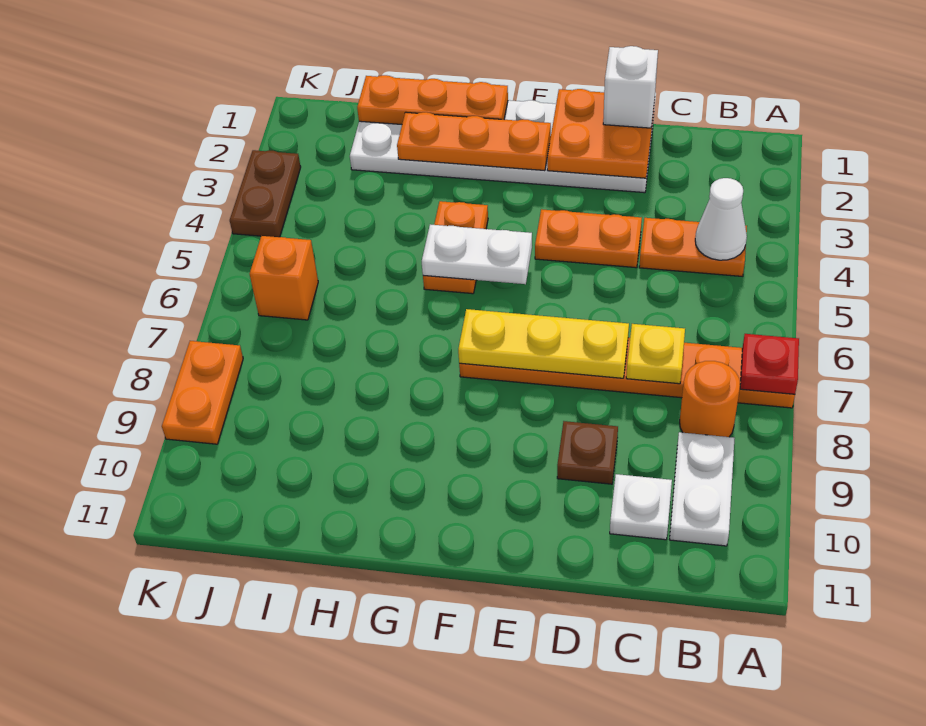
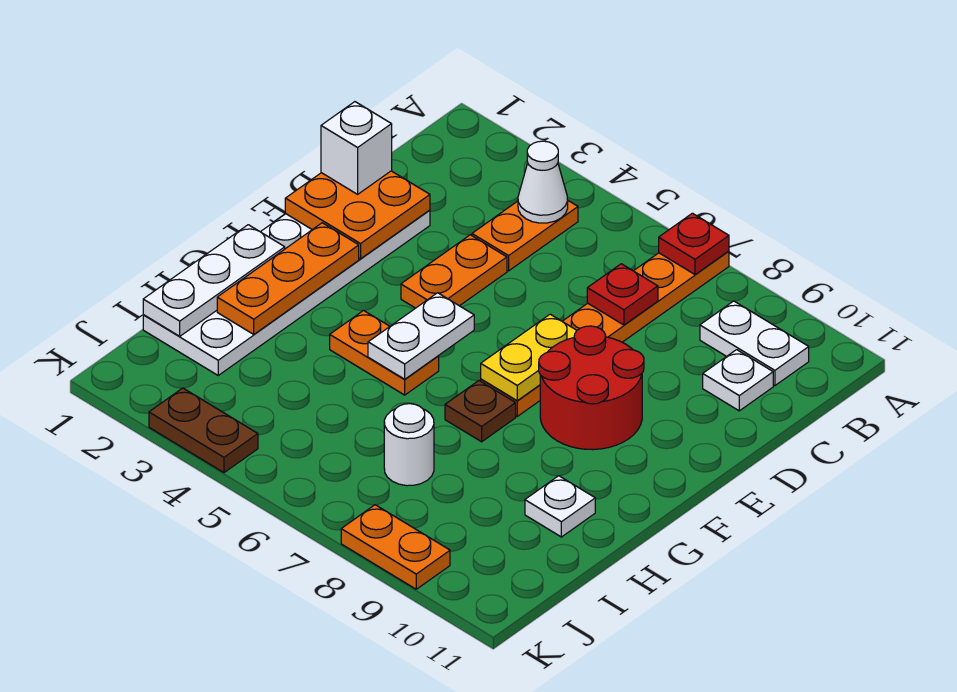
orange round brick B8 level 1 -> none
yellow plate C7 level 2 -> red plate C7 level 2
yellow plate D7:F7 level 2 -> yellow plate E7:F7 level 2
brown plate D9 level 1 -> brown plate G7 level 1
none -> red round brick E8:F9 level 1
orange plate G1:I1 level 2 -> white plate G1:I1 level 2
none -> white plate H10 level 1
none -> white round brick I7 level 1
orange brick J6 level 1 -> none

